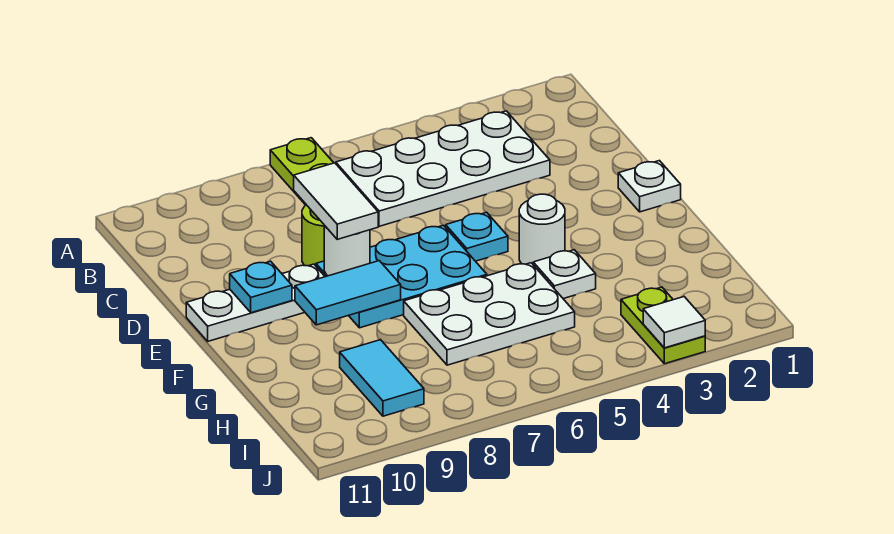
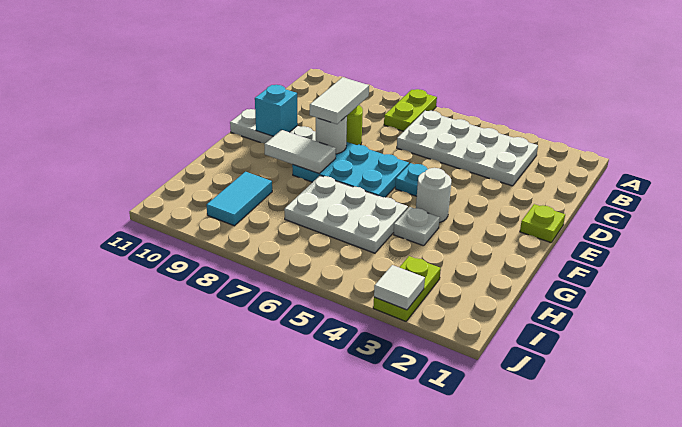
white plate E1 level 1 -> lime plate E1 level 1
cyan plate E10 level 2 -> cyan brick E10 level 2
cyan tile F8:F9 level 2 -> white tile F8:F9 level 2

